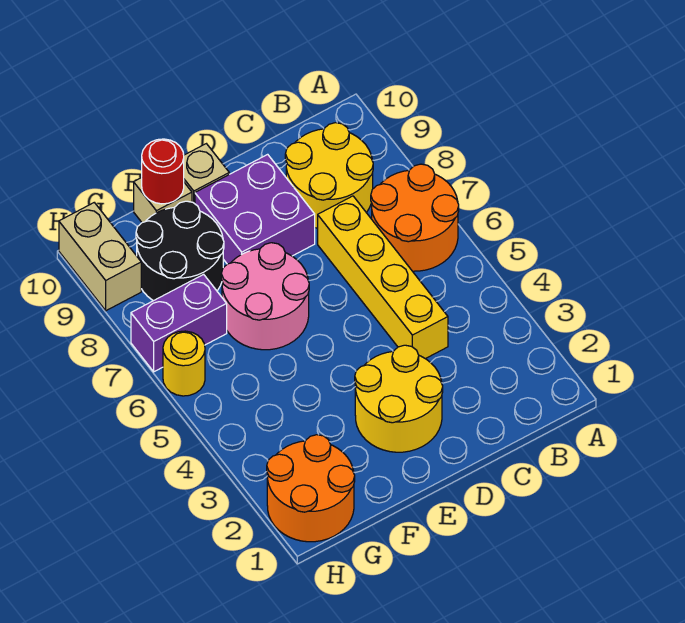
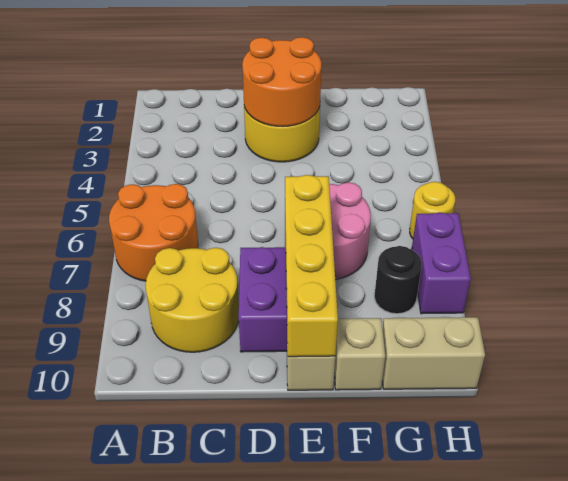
yellow brick C4:C7 level 1 -> yellow brick E7:E10 level 2
black round brick F8:G9 level 1 -> black round brick G8 level 1
red round brick F10 level 2 -> none
orange round brick G1:H2 level 1 -> orange round brick D2:E3 level 2
purple brick G7:H7 level 1 -> purple brick H7:H8 level 1
tan brick H9:H10 level 1 -> tan brick G10:H10 level 1

